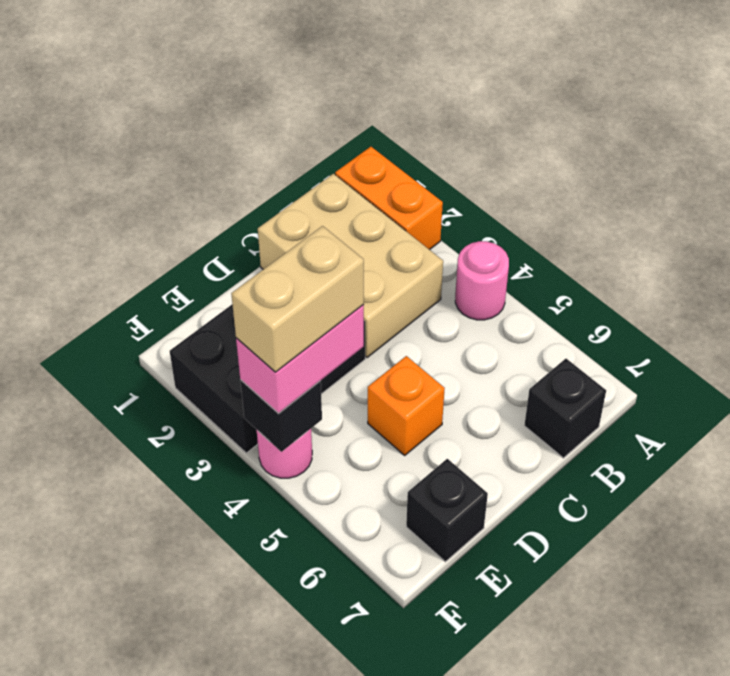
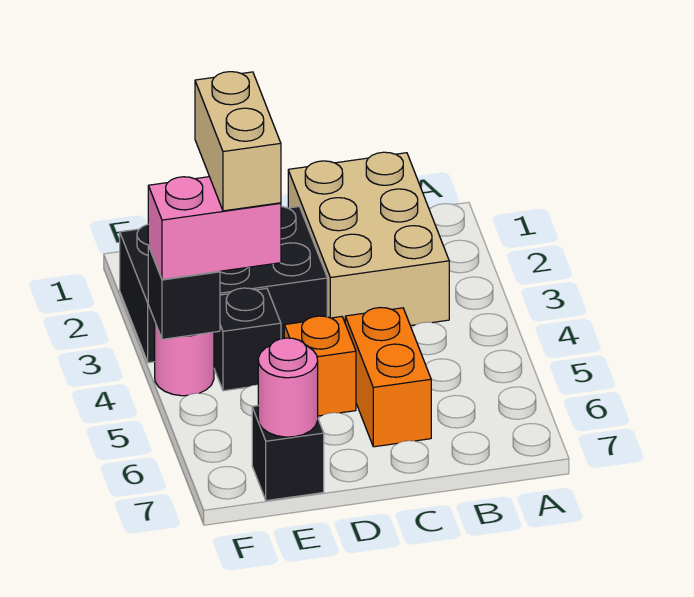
orange brick A1:A2 level 1 -> orange brick C5:C6 level 1
pink round brick A4 level 1 -> pink round brick E7 level 2
black brick B7 level 1 -> black brick E4 level 1
tan brick E4:F4 level 4 -> tan brick E3:E4 level 4

